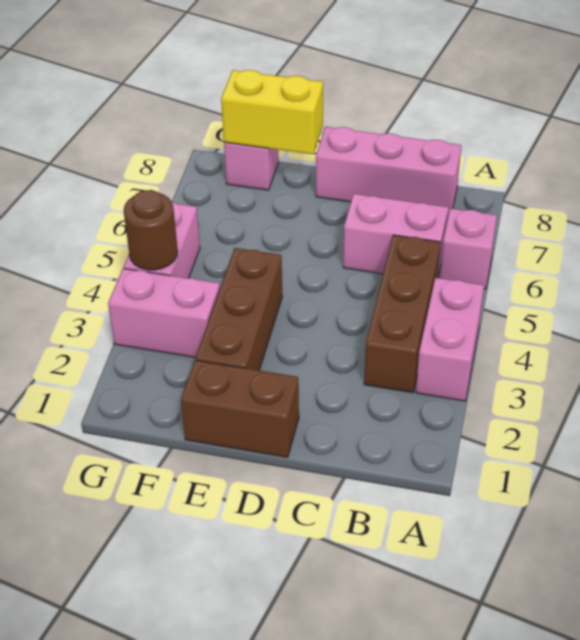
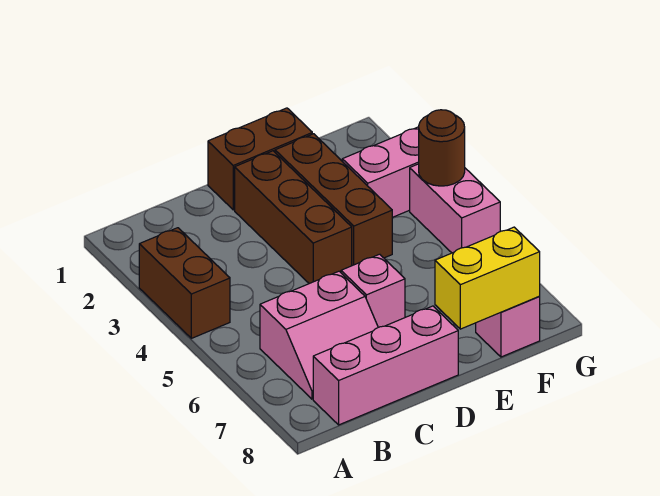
pink brick A3:A4 level 1 -> brown brick A3:A4 level 1
pink brick A6 level 1 -> pink brick D6 level 1
brown brick B3:B5 level 1 -> brown brick D2:D4 level 1

